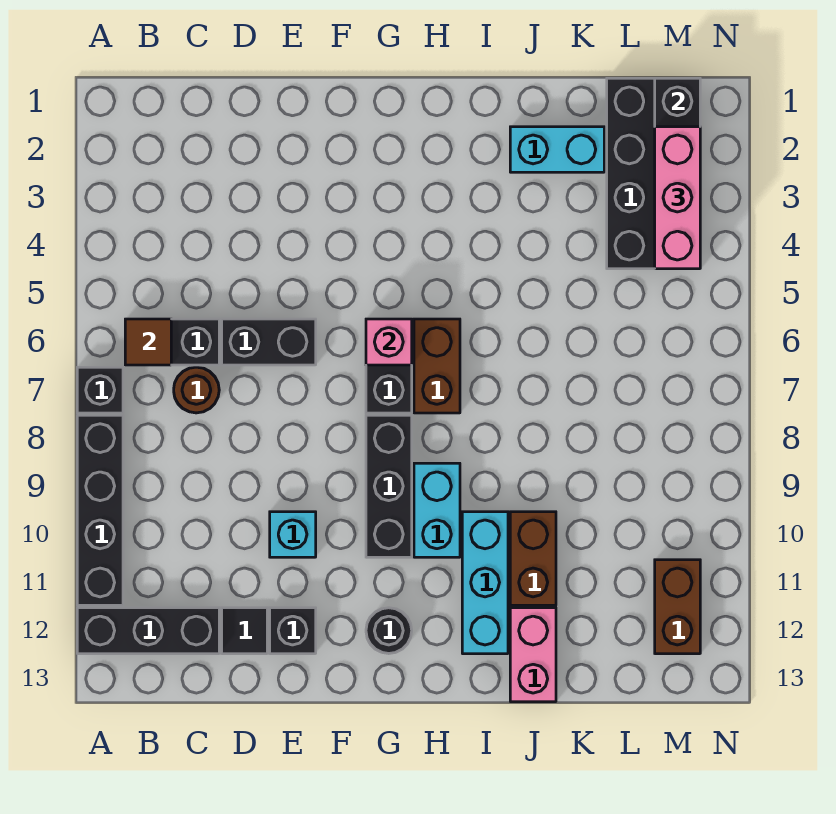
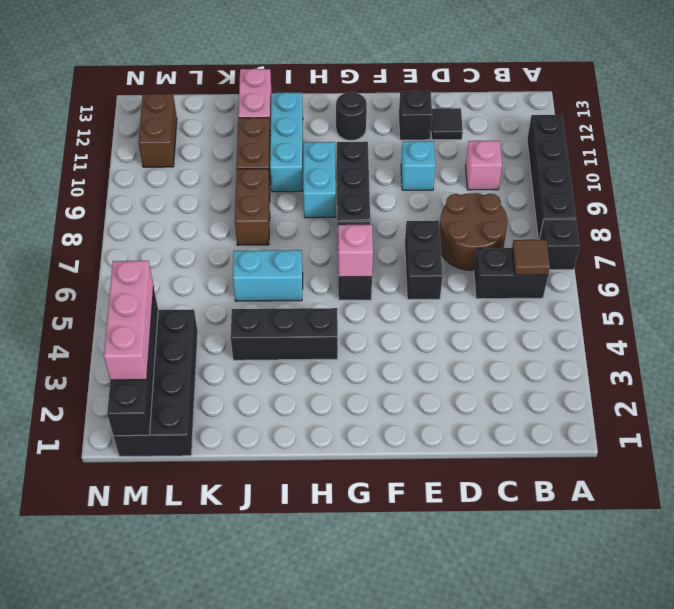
black brick A12:C12 level 1 -> black brick H4:J4 level 1
brown round brick C7 level 1 -> brown round brick C7:D8 level 1
none -> pink brick C10 level 1
black brick D6:E6 level 1 -> black brick E6:E7 level 1
brown brick H6:H7 level 1 -> brown brick J8:J9 level 1
cyan brick J2:K2 level 1 -> cyan brick I6:J6 level 1

